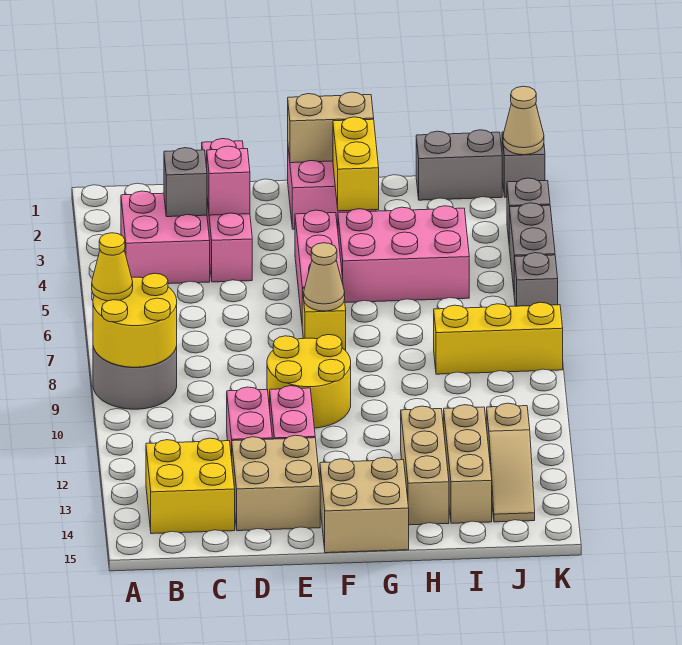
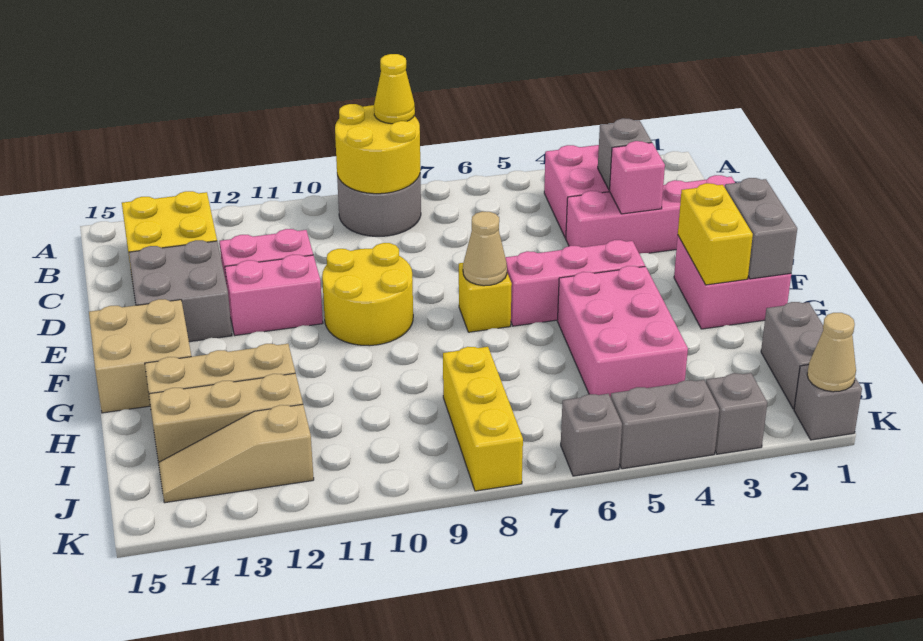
tan brick D13:E14 level 1 -> grey brick D13:E14 level 1
tan brick F1:G1 level 2 -> grey brick F1:G1 level 2
yellow brick G2:G3 level 2 -> yellow brick F2:G2 level 2

